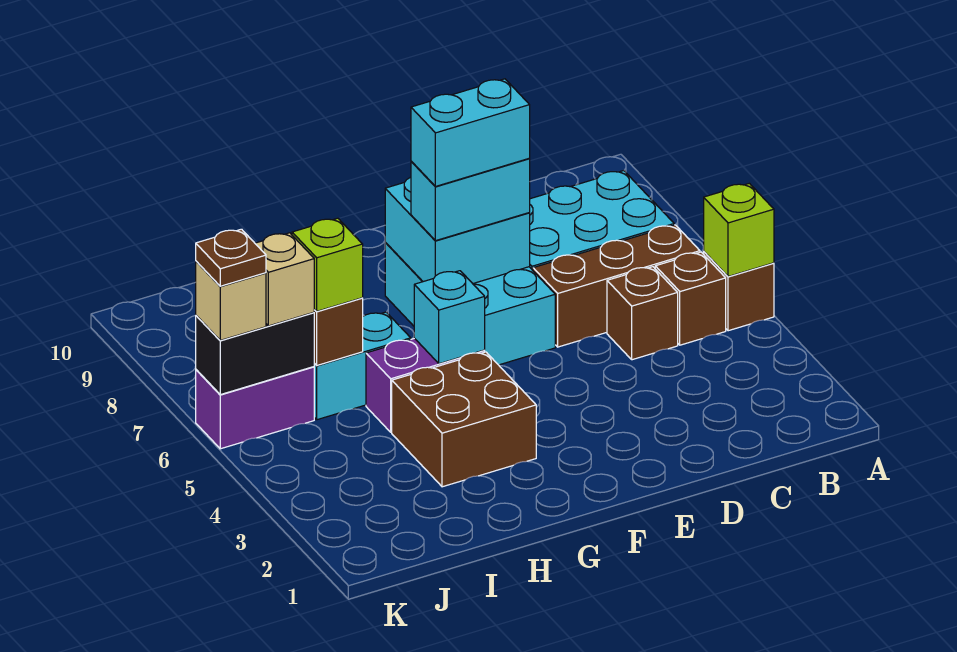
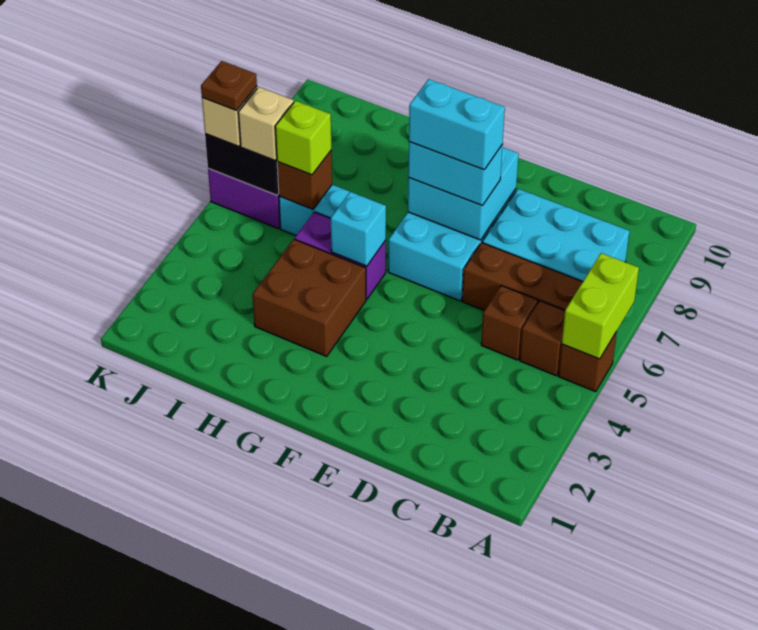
lime brick A5 level 2 -> lime brick A5:A6 level 2

